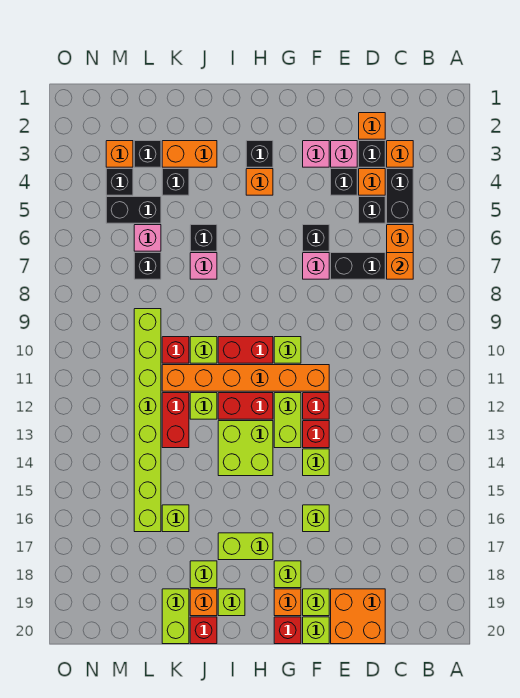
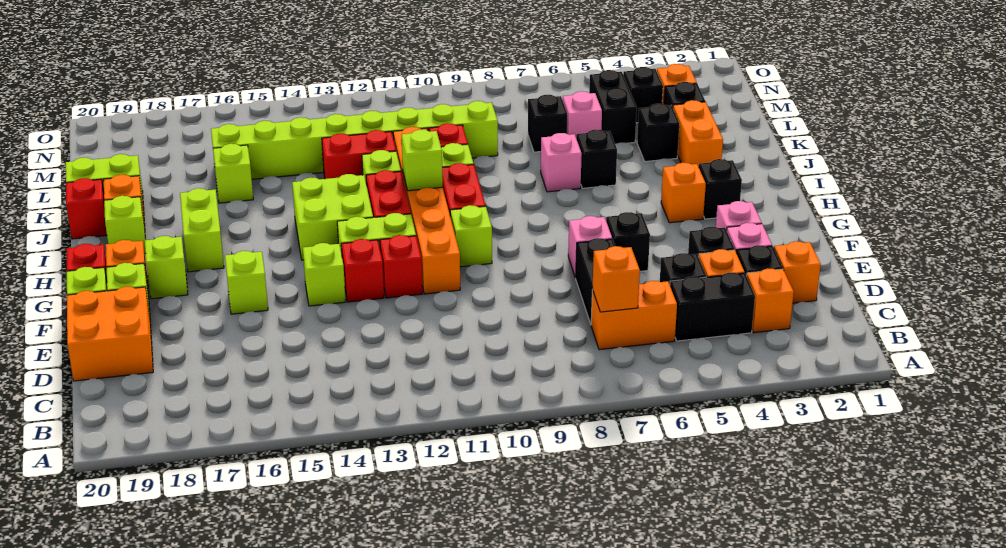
lime brick J18 level 1 -> lime brick I11 level 2

